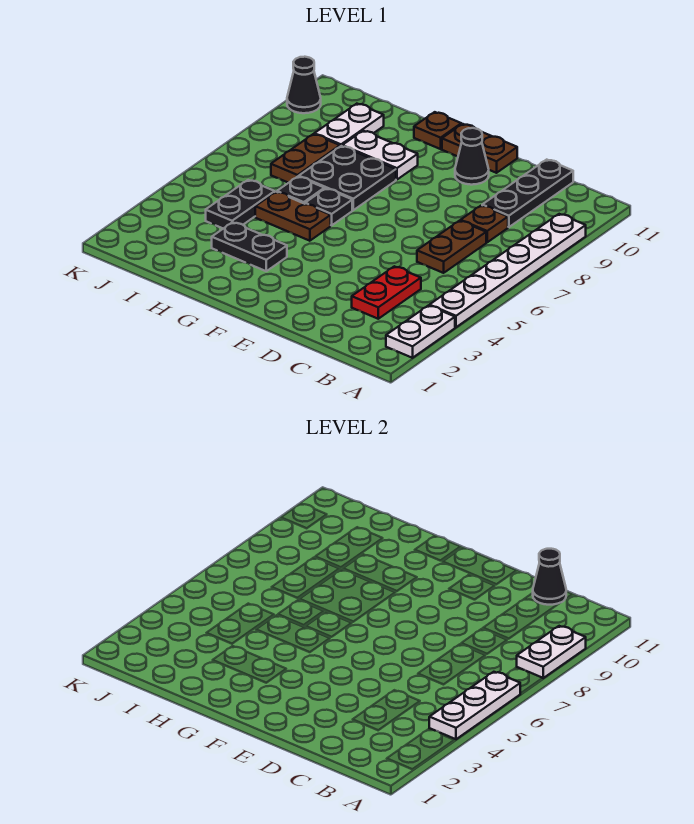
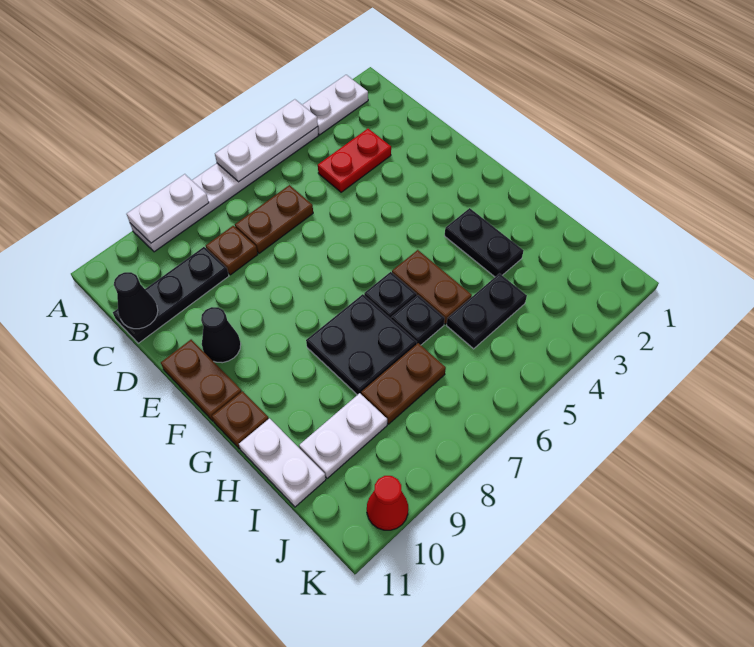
white plate G9:H9 level 1 -> white plate H11:I11 level 1
black cone K10 level 1 -> red cone K10 level 1

